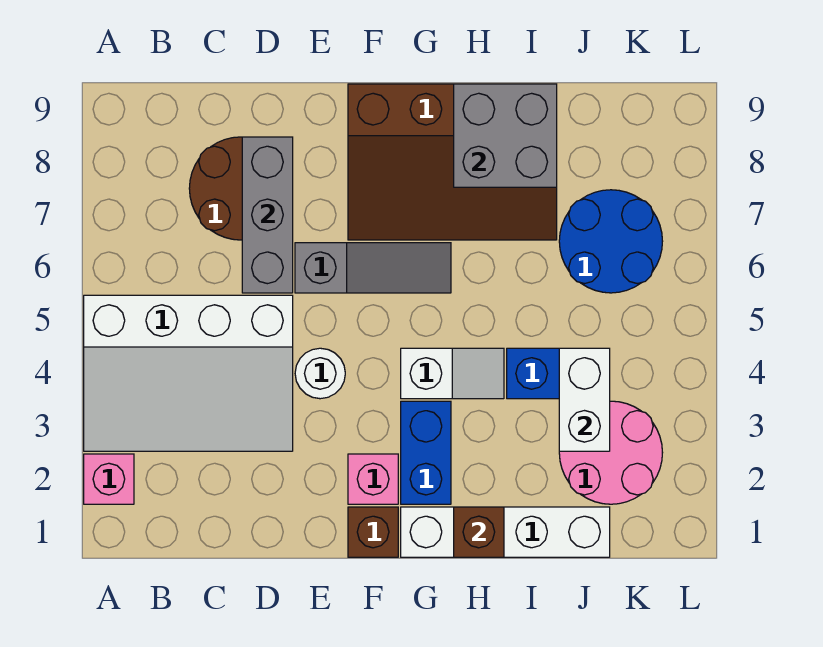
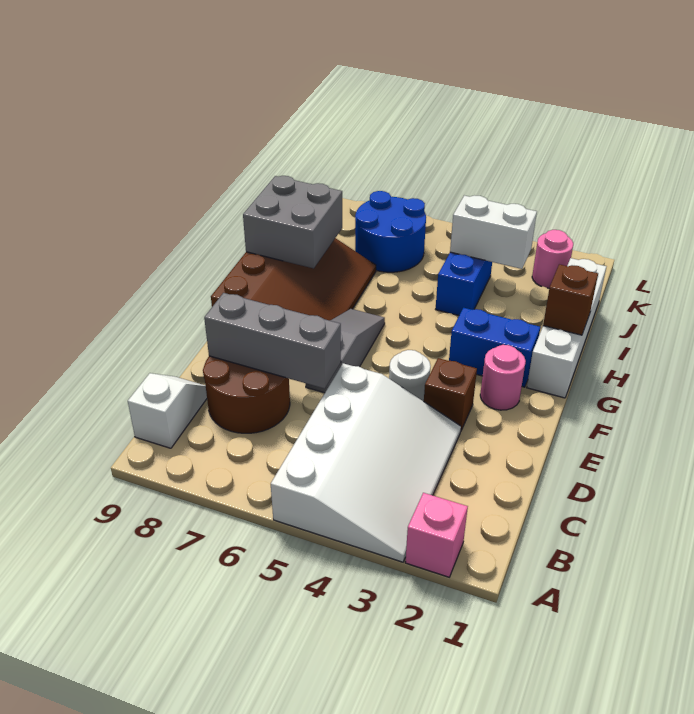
brown brick F1 level 1 -> brown brick E3 level 1
pink brick F2 level 1 -> pink round brick F2 level 1
white slope G4:H4 level 1 top G -> white slope B9:C9 level 1 top B
pink round brick J2:K3 level 1 -> pink round brick K2 level 1

